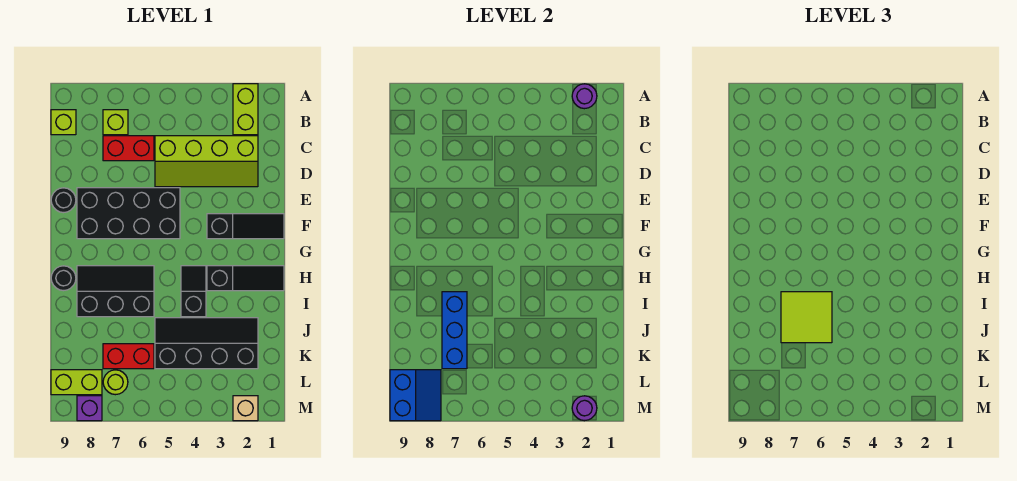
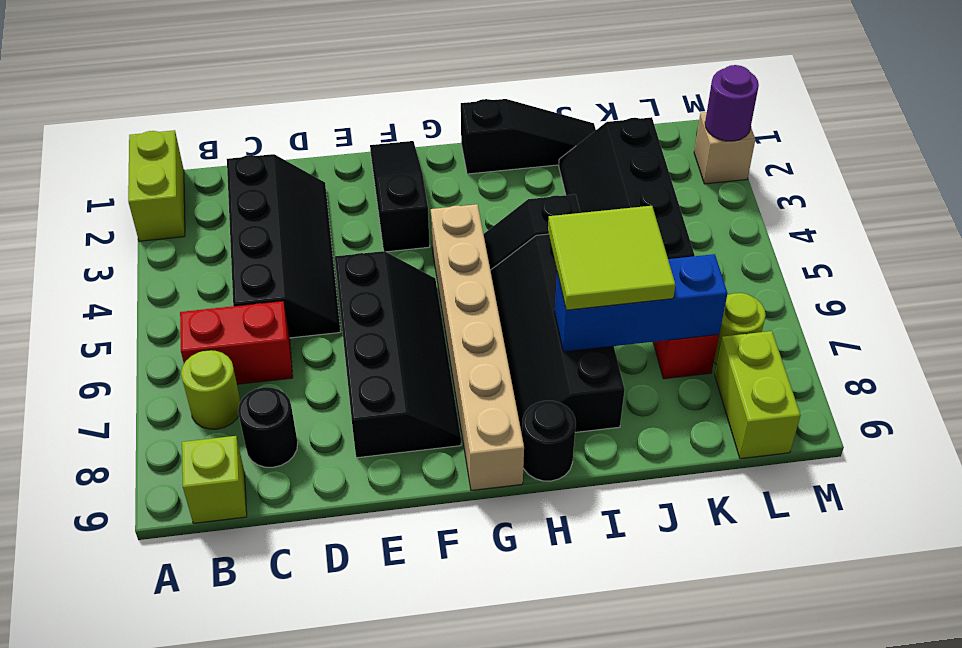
lime brick A2:B2 level 1 -> lime brick A1:A2 level 1
purple round brick A2 level 2 -> none
lime brick B7 level 1 -> lime round brick B7 level 1
lime slope C2:D5 level 1 top C -> black slope C2:D5 level 1 top C
red brick C6:C7 level 1 -> red brick B6:C6 level 1
black brick E5:F8 level 1 -> black slope E5:F8 level 1 top E
black round brick E9 level 1 -> black round brick C8 level 1
none -> tan brick G4:G9 level 1
black slope H1:H3 level 1 top 3 -> black slope H1:J1 level 1 top H
black slope H6:I8 level 1 top I -> black slope H5:I8 level 1 top I
blue slope L8:M9 level 2 top 9 -> none
purple brick M8 level 1 -> none

